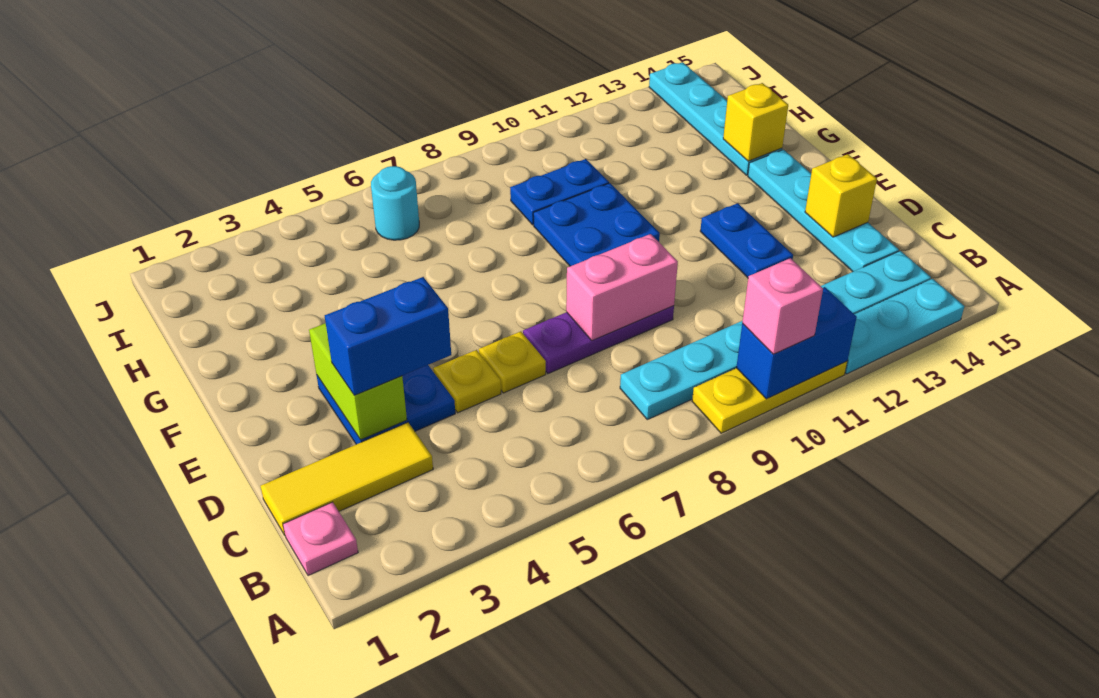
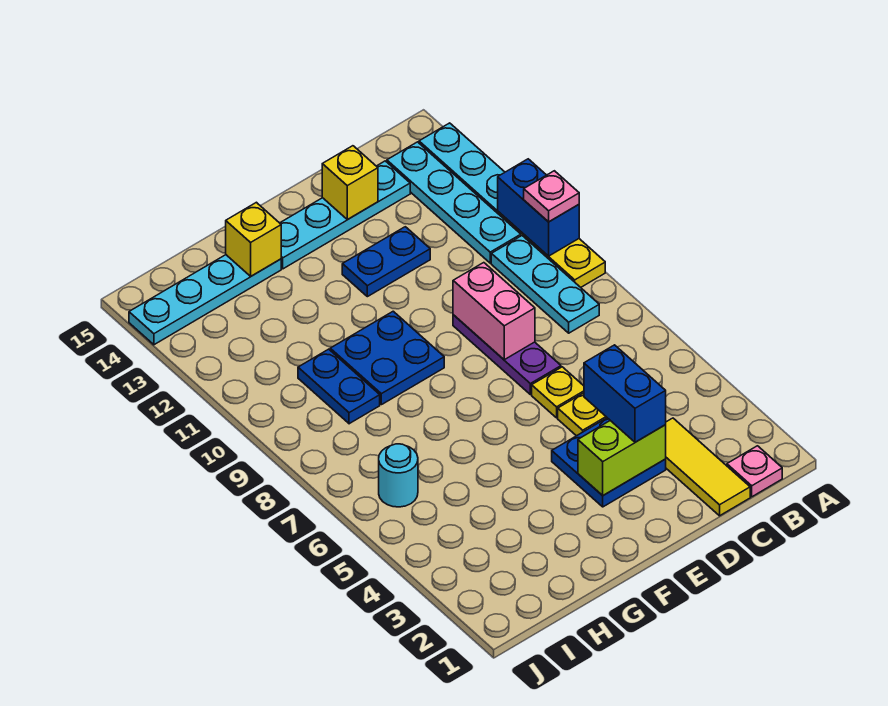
pink brick A10 level 3 -> pink plate A10 level 3

